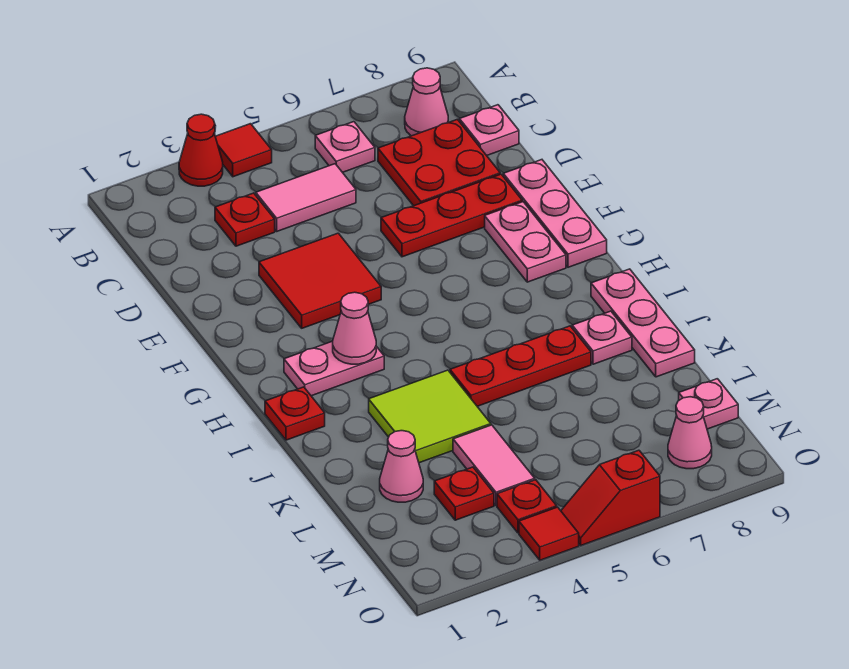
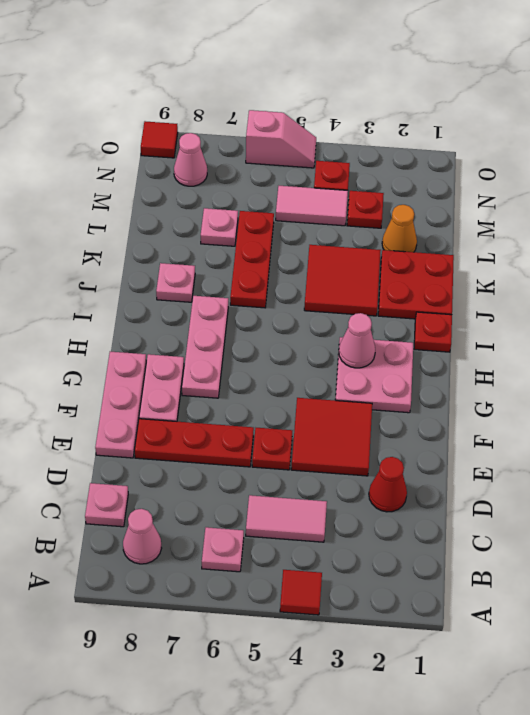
red cone A3 level 1 -> red cone D2 level 1
red plate C3 level 1 -> red plate E5 level 1
red plate C7:D8 level 1 -> red plate J1:K2 level 1
pink plate H2:H3 level 1 -> pink plate G2:H3 level 1
pink plate I9:K9 level 1 -> pink plate G7:I7 level 1
lime tile J3:K4 level 1 -> red tile J3:K4 level 1
red plate J5:J7 level 1 -> red plate J6:L6 level 1
pink cone L2 level 1 -> orange cone L2 level 1
pink tile L4:M4 level 1 -> pink tile M4:M5 level 1
pink plate M9 level 1 -> pink plate L7 level 1
red tile O4 level 1 -> red tile O9 level 1
red slope O5:O6 level 1 top 6 -> pink slope O5:O6 level 1 top 6

